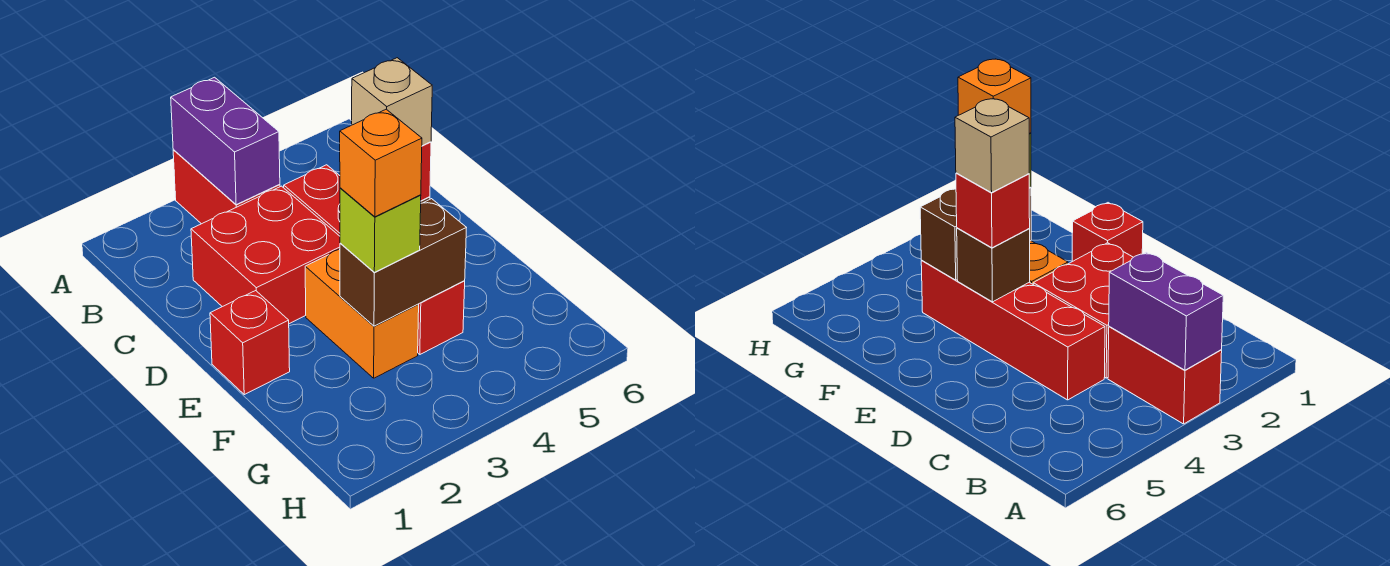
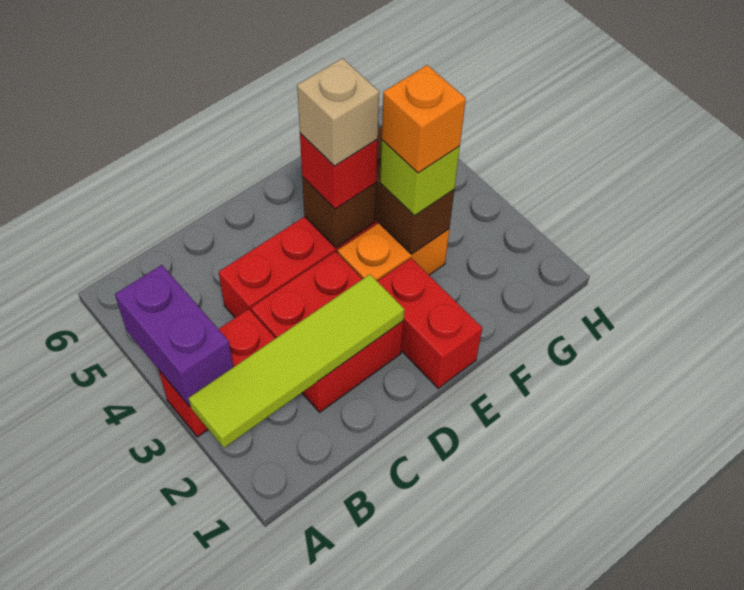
none -> lime tile A2:D2 level 2
purple brick A3:B3 level 2 -> purple brick A3:A4 level 2
red brick E1 level 1 -> red brick E1:E2 level 1

